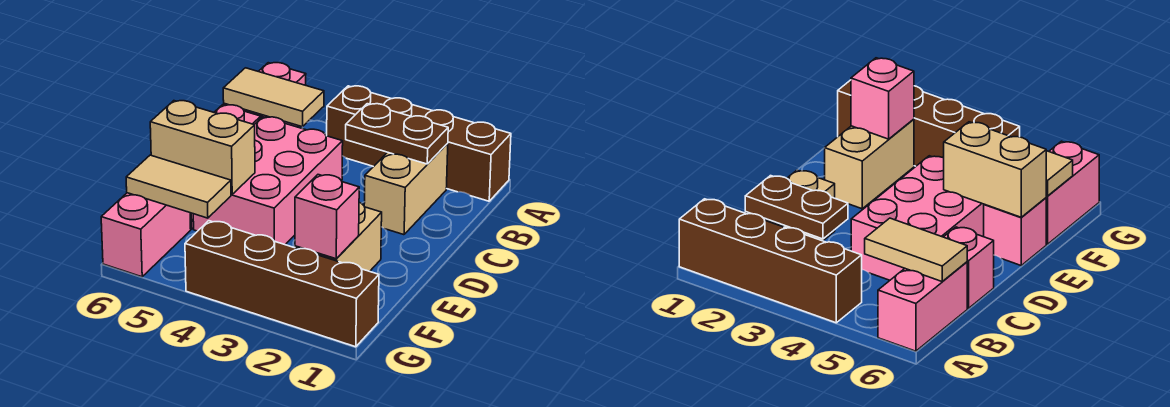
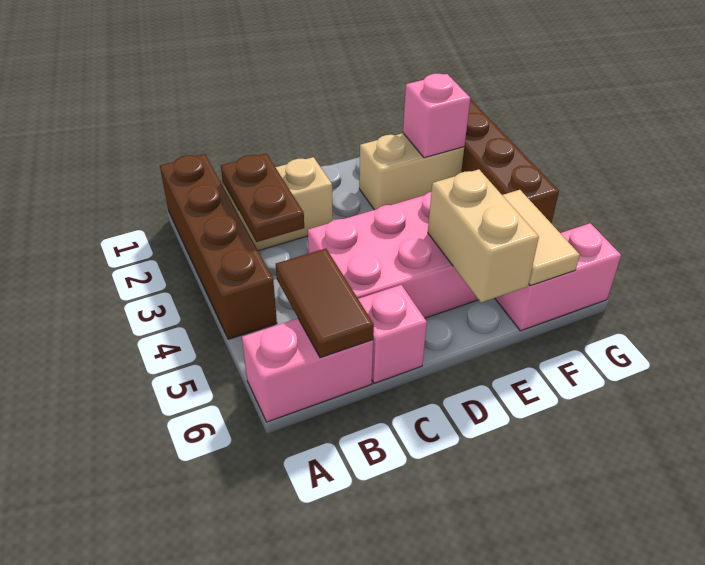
tan tile B5:B6 level 2 -> brown tile B5:B6 level 2
pink brick E6 level 1 -> none

